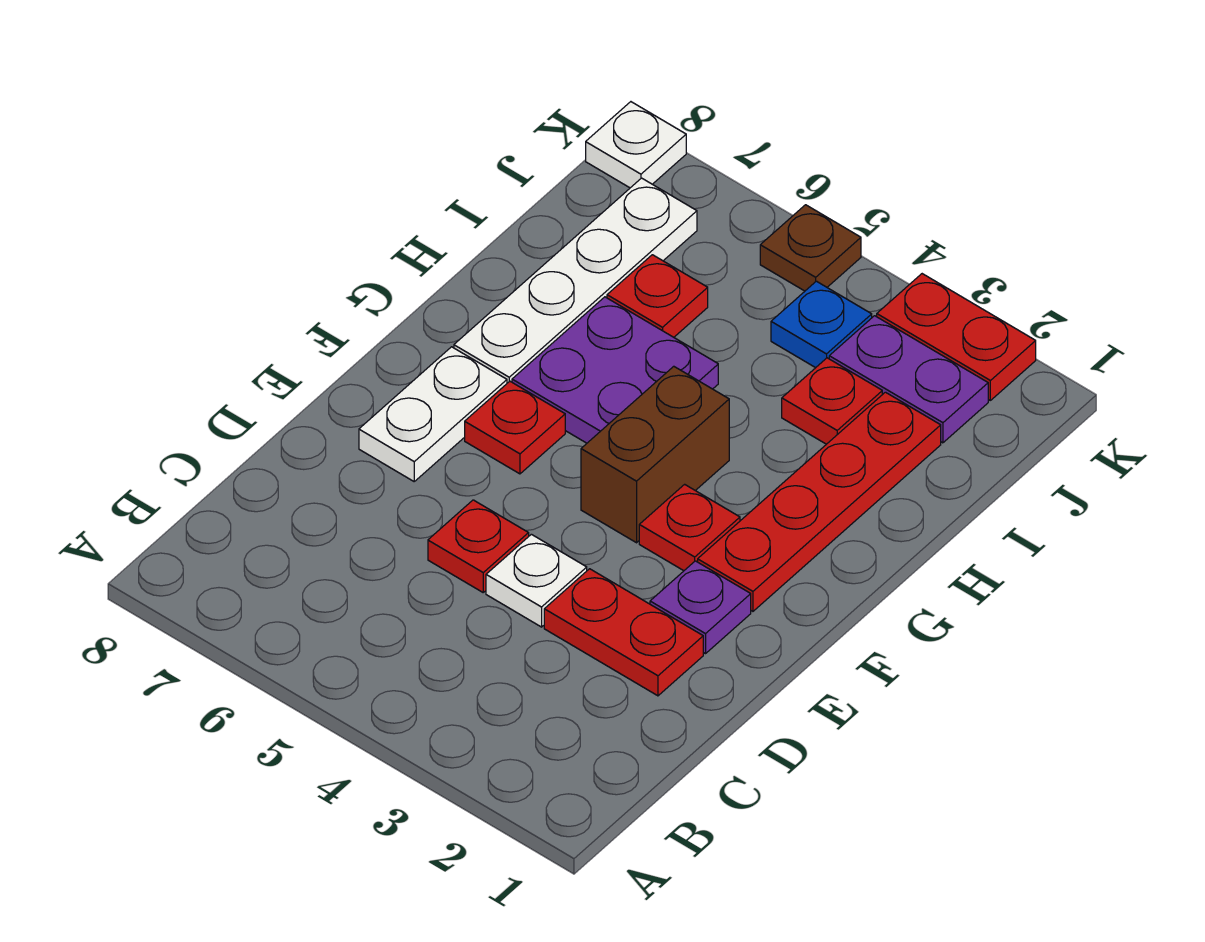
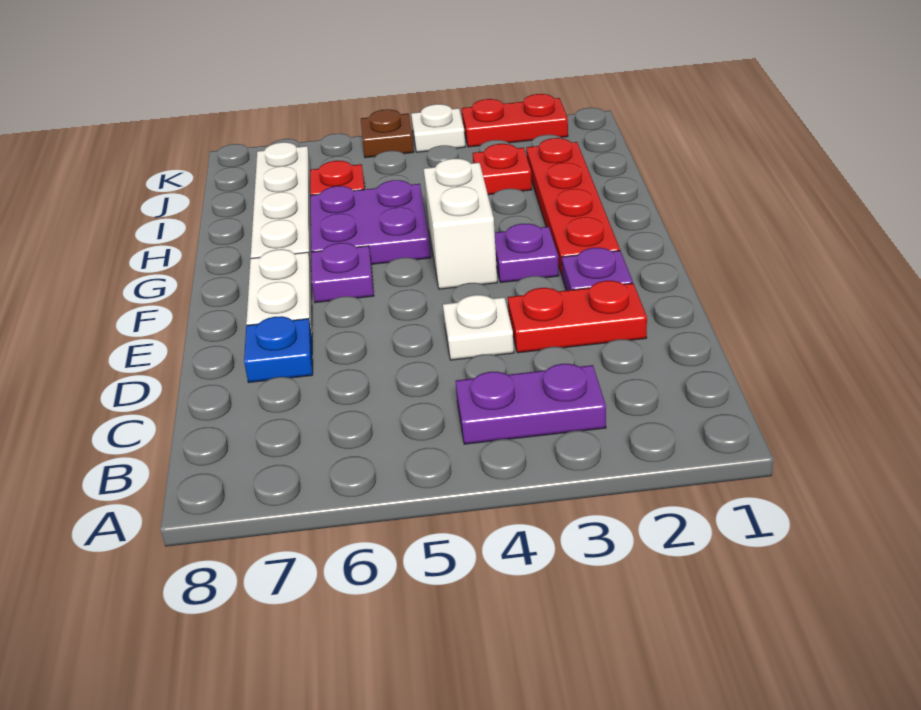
red plate D5 level 1 -> none
red plate F3 level 1 -> purple plate F3 level 1
brown brick F4:G4 level 1 -> white brick F4:G4 level 1
red plate F6 level 1 -> purple plate F6 level 1
purple plate J2:J3 level 1 -> purple plate B3:B4 level 1
blue plate J4 level 1 -> blue plate D7 level 1
white plate K8 level 1 -> white plate K4 level 1

